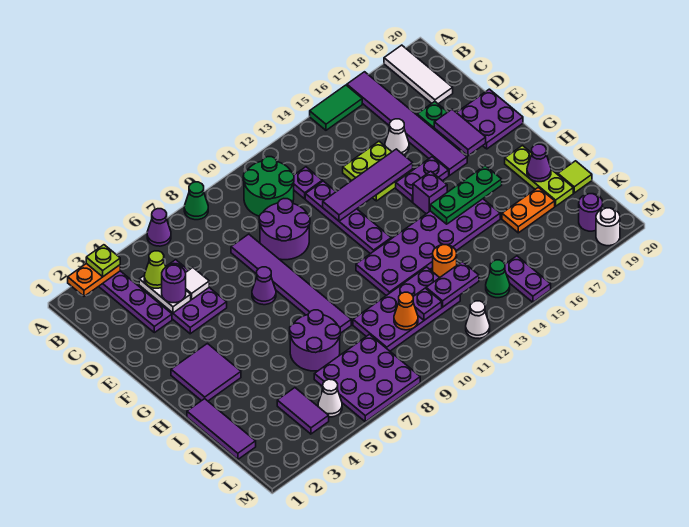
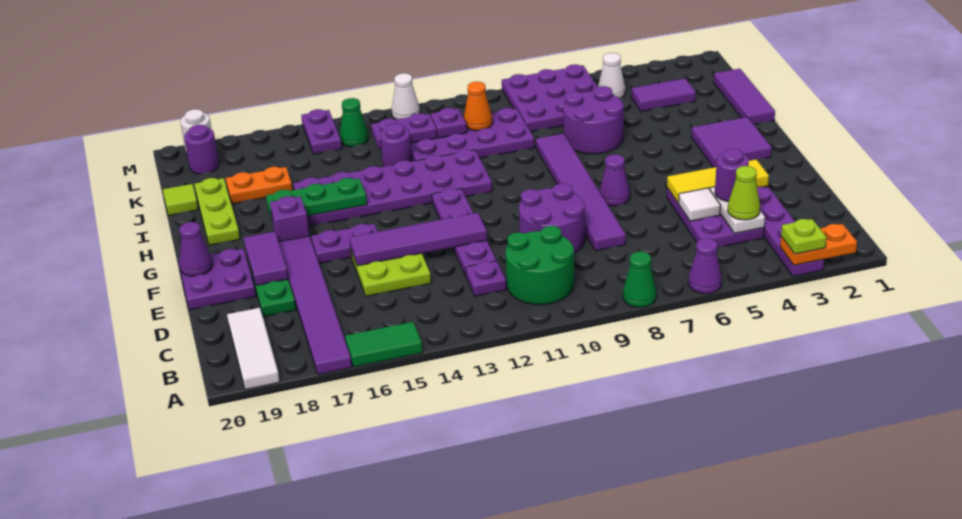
white cone D16 level 1 -> none
none -> yellow tile E3:E5 level 2
purple brick G15 level 1 -> purple brick G17 level 1
purple cone I19 level 2 -> purple cone F20 level 2
orange round brick J13 level 1 -> purple round brick J13 level 1
purple tile K4:L4 level 1 -> purple tile K3:K4 level 1

